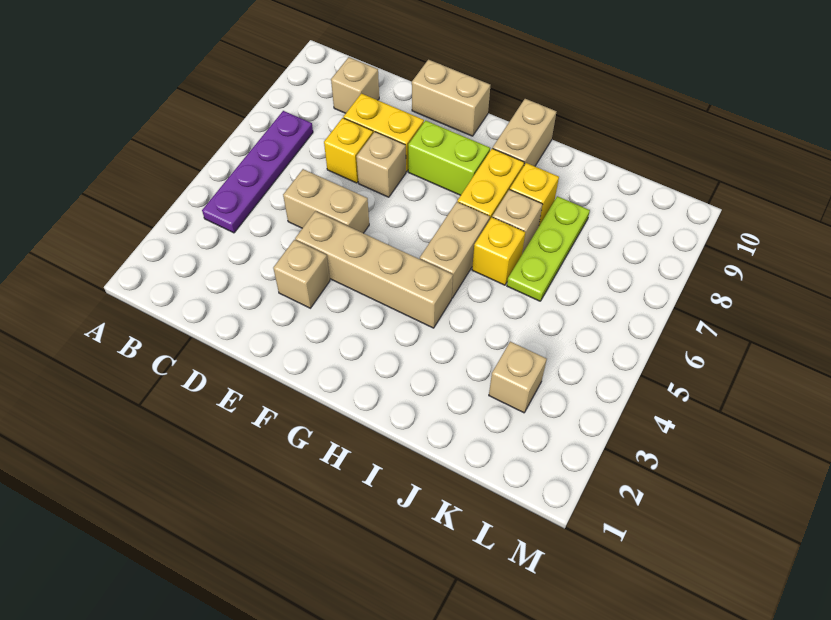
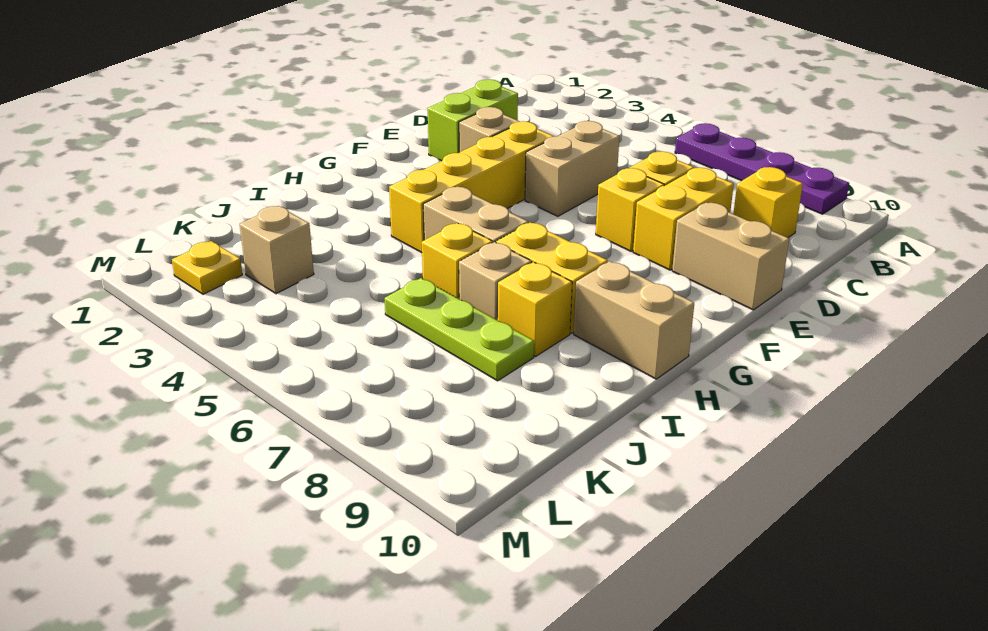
purple plate B4:B7 level 1 -> purple plate A6:A9 level 1
tan brick C9 level 1 -> yellow brick C9 level 1
tan brick E4:H4 level 1 -> yellow brick E4:H4 level 1
tan brick E7 level 1 -> yellow brick E7 level 1
tan brick E10:F10 level 1 -> tan brick E9:E10 level 1
lime brick F8:G8 level 1 -> lime brick D2:E2 level 1
none -> yellow plate L2 level 1

